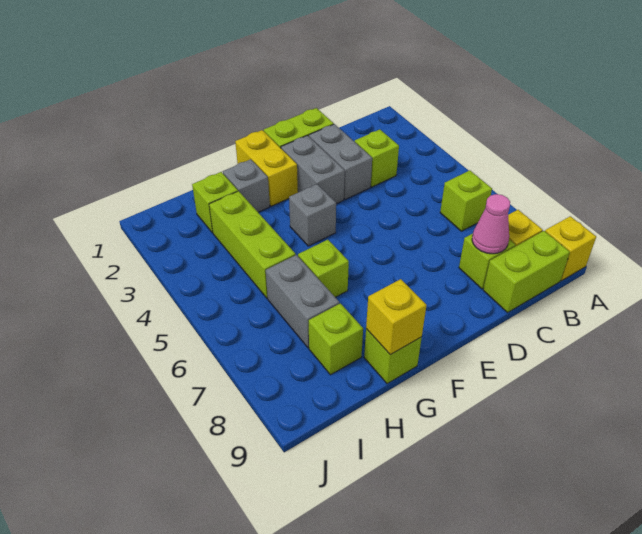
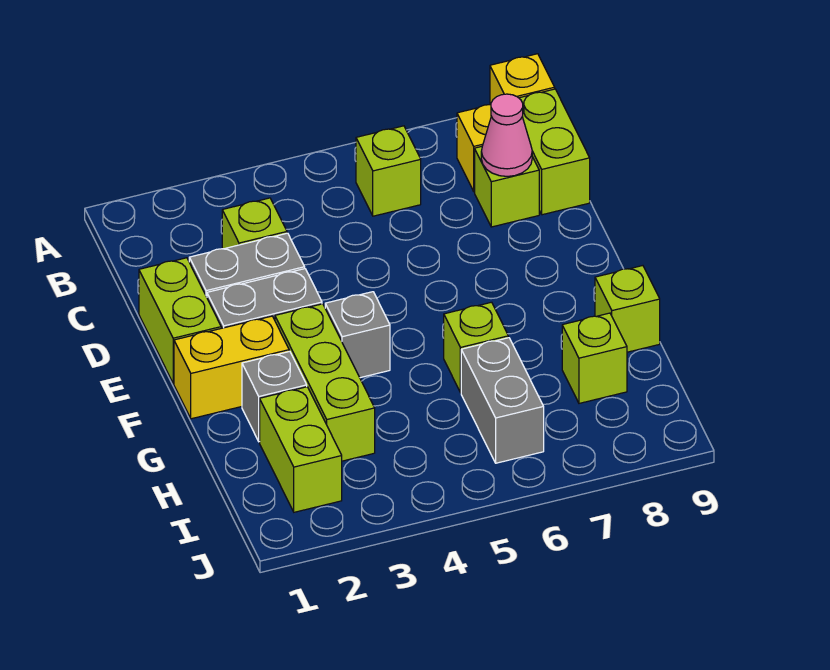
yellow brick G9 level 2 -> none
lime brick H2 level 1 -> lime brick H2:I2 level 1
lime brick H3:H5 level 1 -> lime brick F3:H3 level 1
grey brick H6:H7 level 1 -> grey brick H6:I6 level 1

